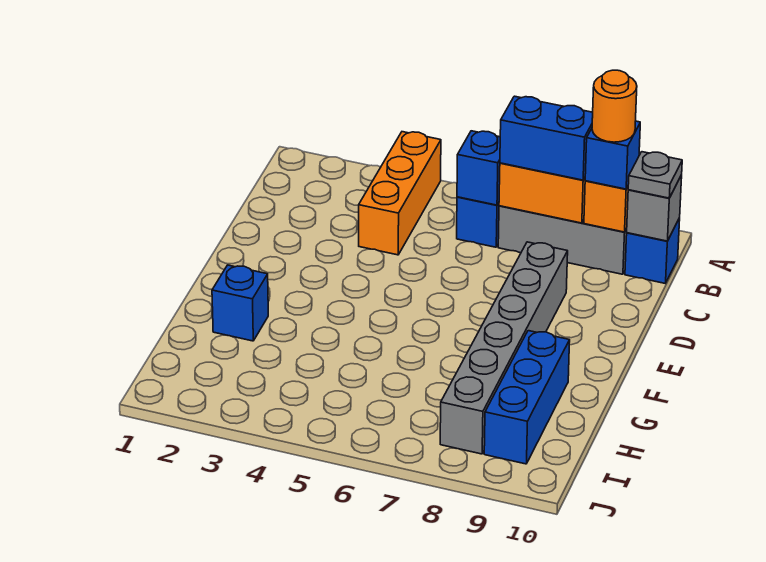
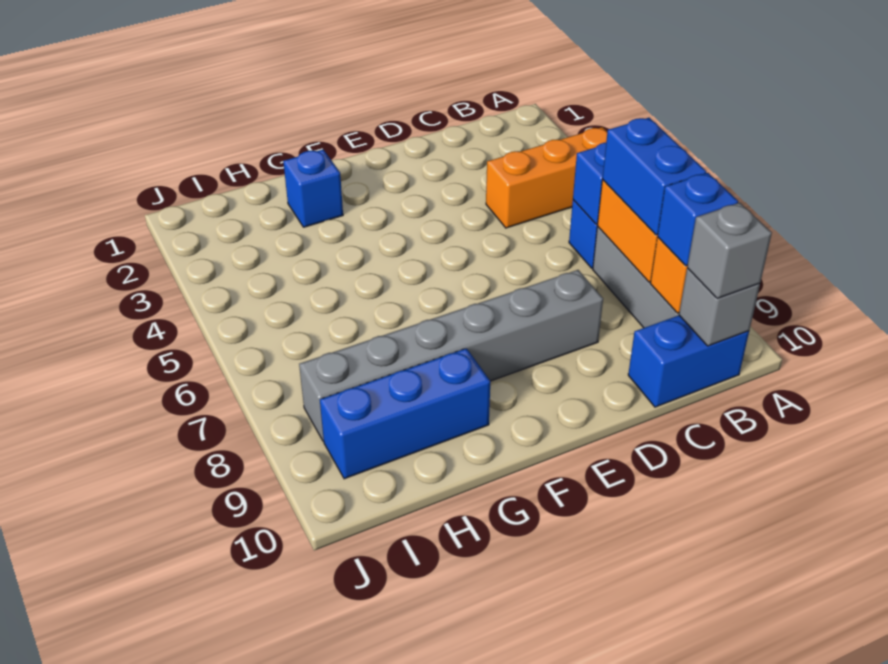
orange round brick B9 level 4 -> none
blue brick B10 level 1 -> blue brick B10:C10 level 1
grey plate B10 level 3 -> grey brick B10 level 3

